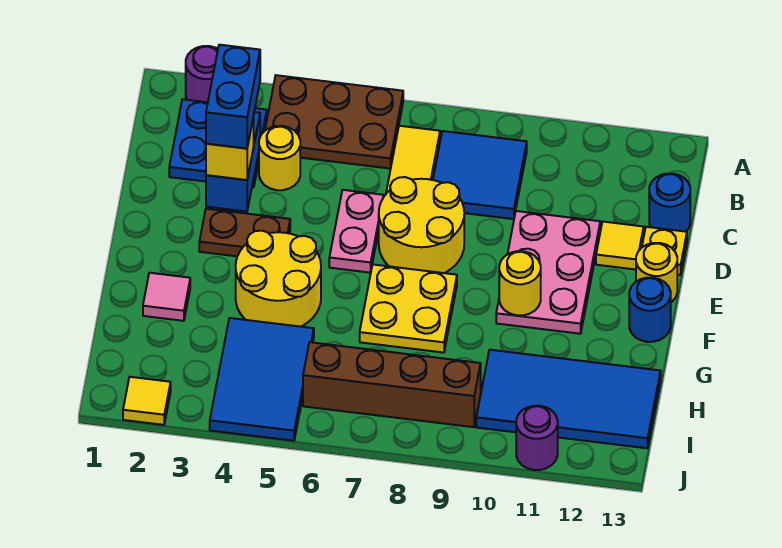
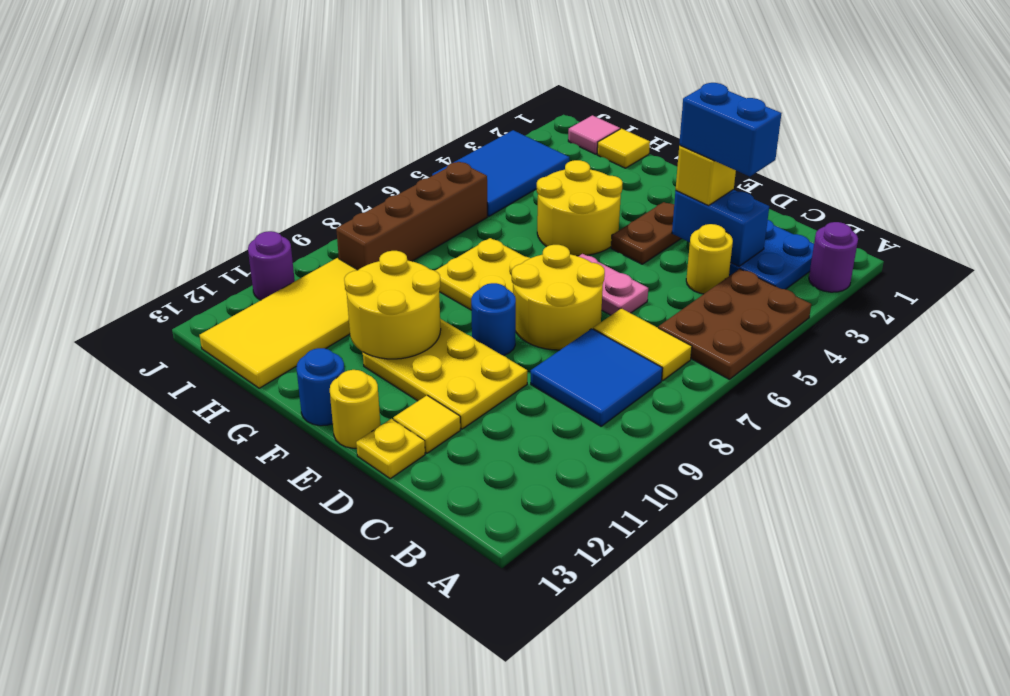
blue round brick C13 level 1 -> blue round brick E9 level 1
pink plate D10:F11 level 1 -> yellow plate D10:F11 level 1
yellow round brick F10 level 2 -> yellow round brick F10:G11 level 2
pink tile G2 level 1 -> pink tile I1 level 1
blue tile H4:J5 level 1 -> blue tile I3:J5 level 1
blue tile H10:I13 level 1 -> yellow tile H10:I13 level 1
yellow tile J2 level 1 -> yellow tile H1 level 1

